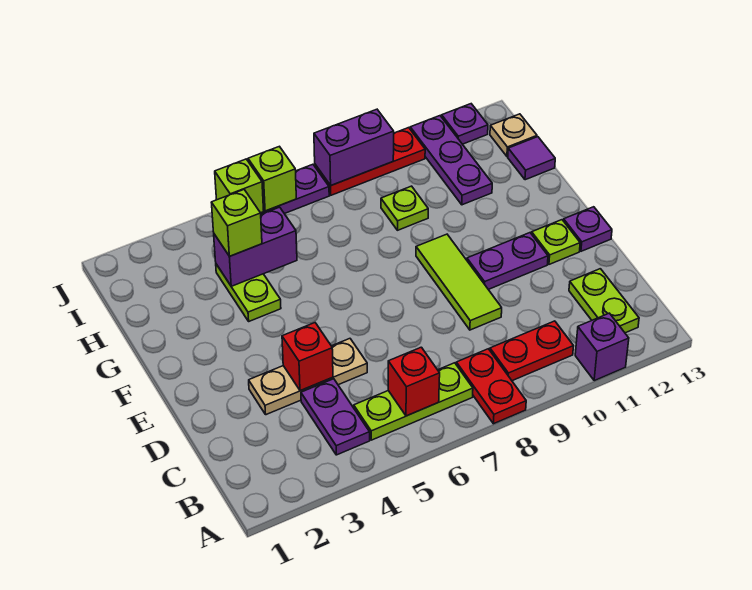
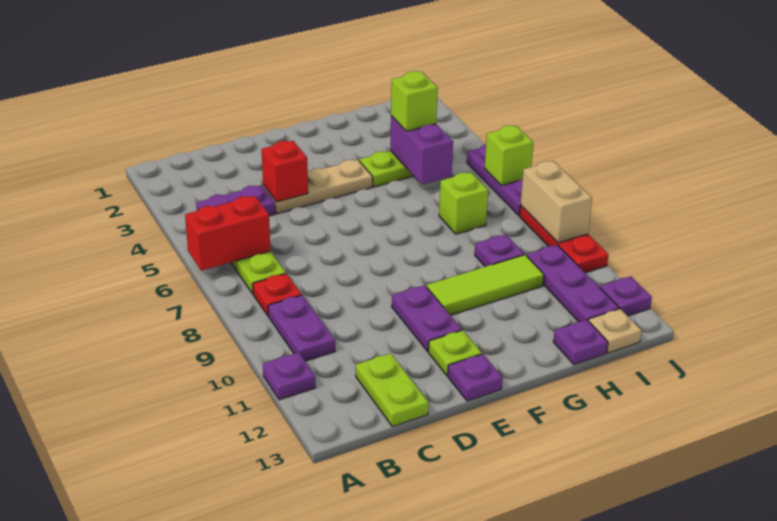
red plate A8:B8 level 1 -> red plate B8 level 1
purple brick A11 level 1 -> purple plate A11 level 1
red brick B6 level 2 -> red brick A6:B6 level 2
red plate B9:B10 level 1 -> purple plate B9:B10 level 1
lime plate B12:C12 level 1 -> lime plate C12:C13 level 1
tan plate D3:D5 level 1 -> tan plate D4:F4 level 1
lime tile D9:F9 level 1 -> lime tile F10:H10 level 1
lime plate H9 level 1 -> purple plate H9 level 1
purple plate H11:J11 level 1 -> purple plate I10:I12 level 1
purple tile H13 level 1 -> purple plate H13 level 1
lime brick J5 level 2 -> lime brick H7 level 1
purple brick J8:J9 level 2 -> tan brick J8:J9 level 2

